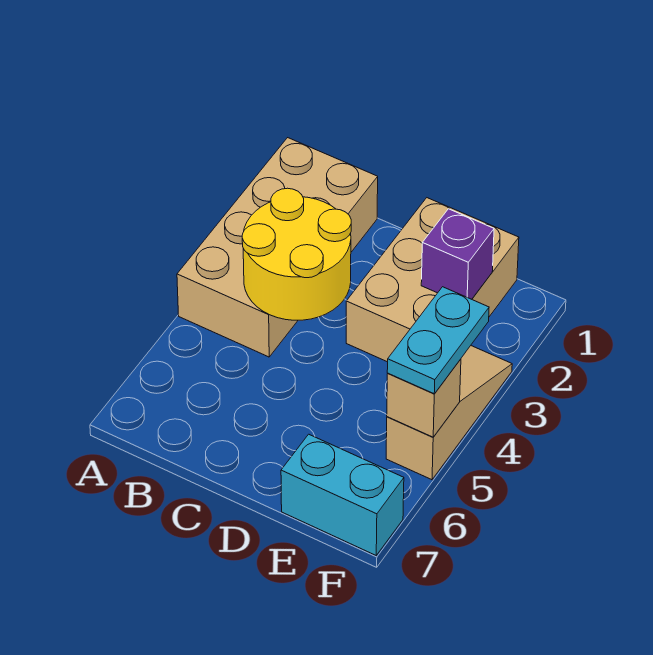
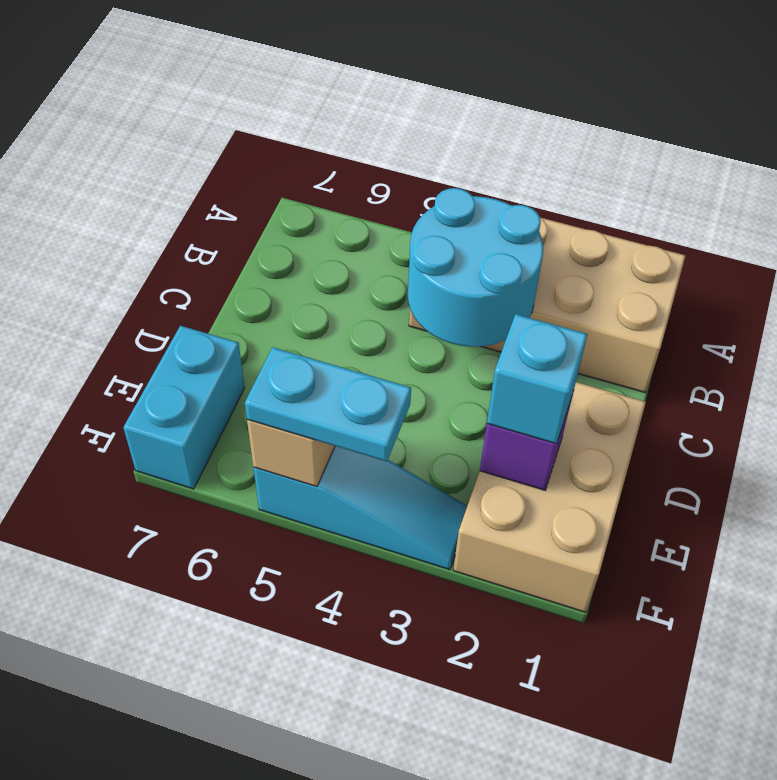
yellow round brick B3:C4 level 2 -> cyan round brick B3:C4 level 2
tan brick D1:E3 level 1 -> tan brick D1:F2 level 1
none -> cyan brick E2 level 3
tan slope F3:F5 level 1 top 5 -> cyan slope F3:F5 level 1 top 5

